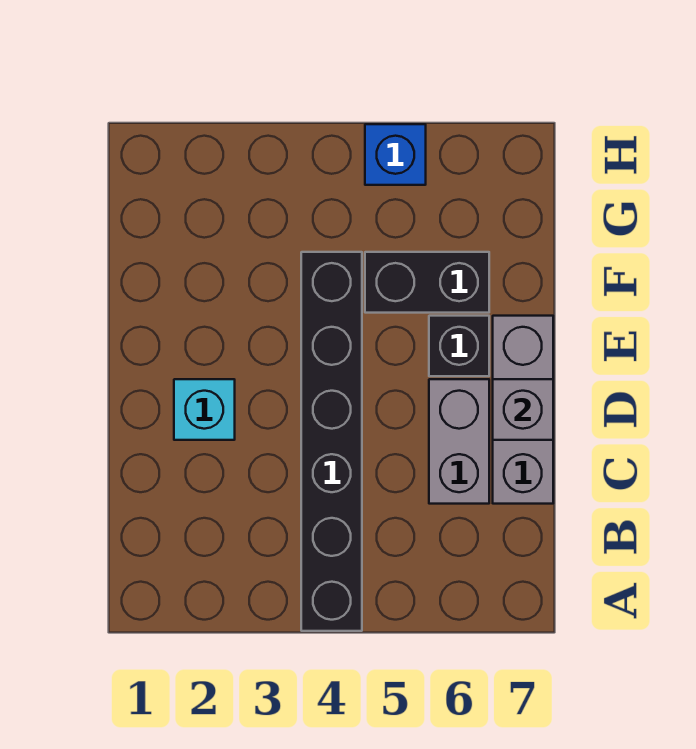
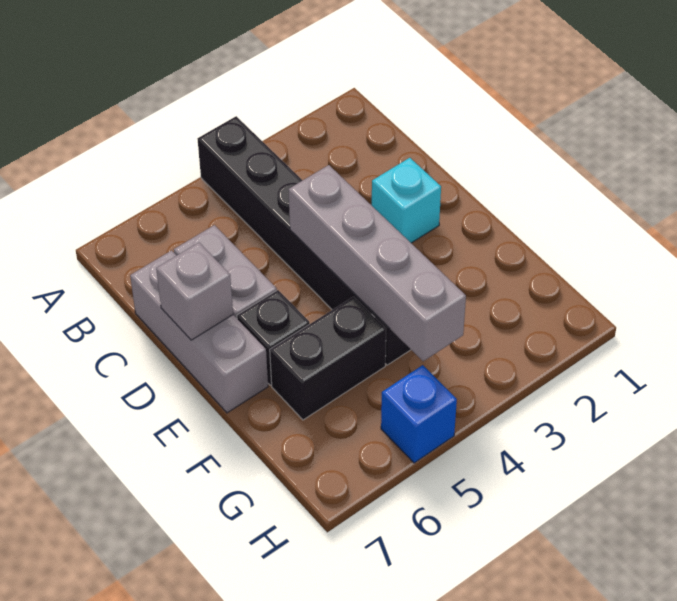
none -> grey brick D4:G4 level 2

